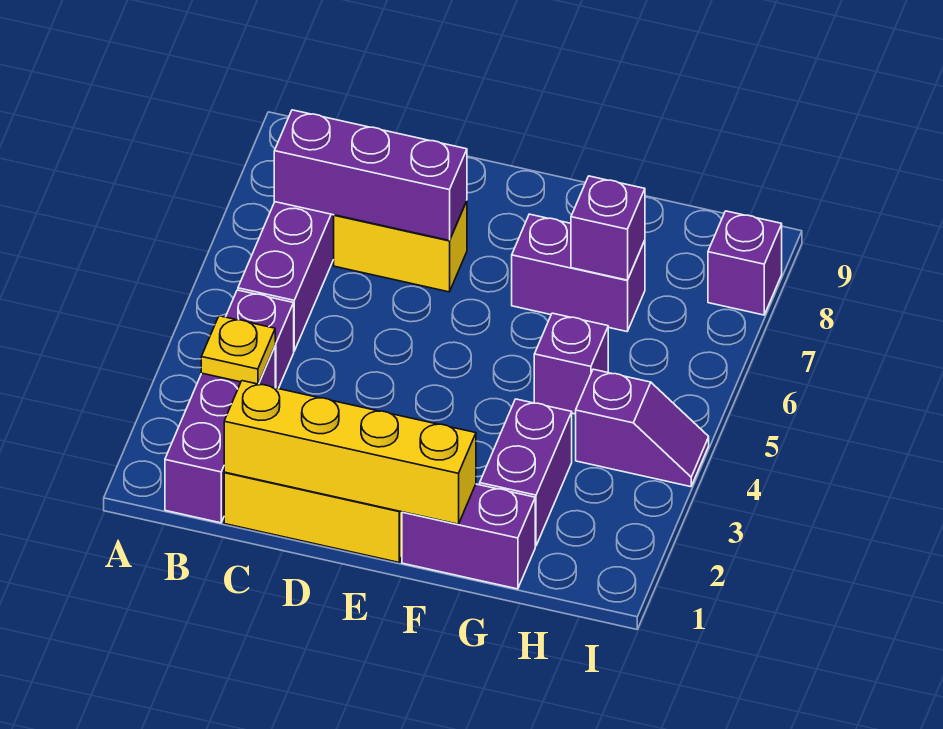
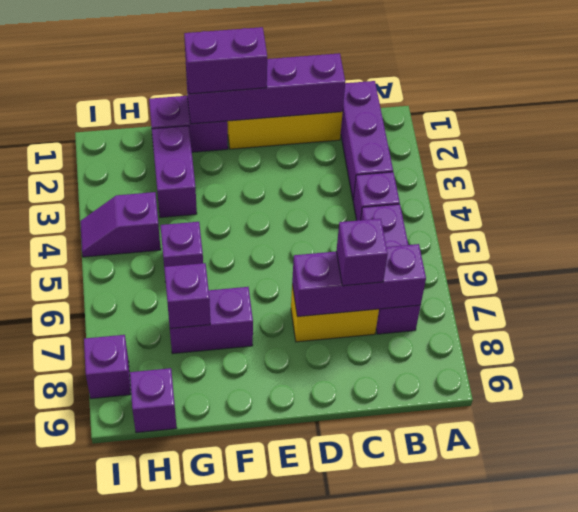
yellow plate B3 level 2 -> none
yellow brick C1:F1 level 2 -> purple brick C1:F1 level 2
none -> purple brick C7 level 3
none -> purple brick E1:F1 level 3
none -> purple brick H9 level 1

